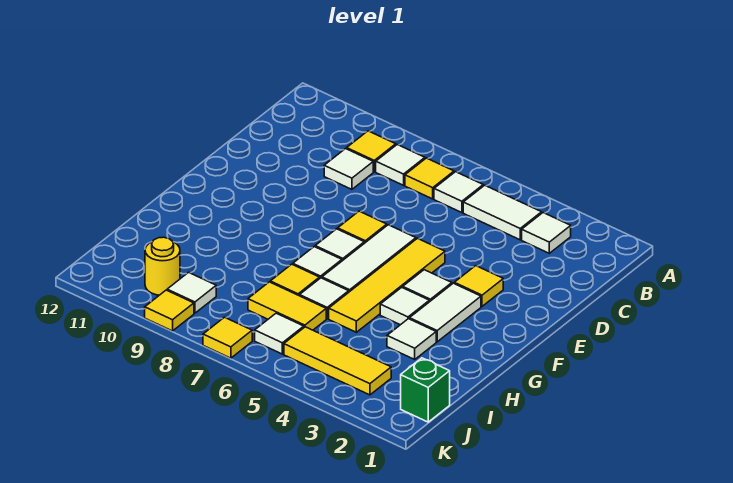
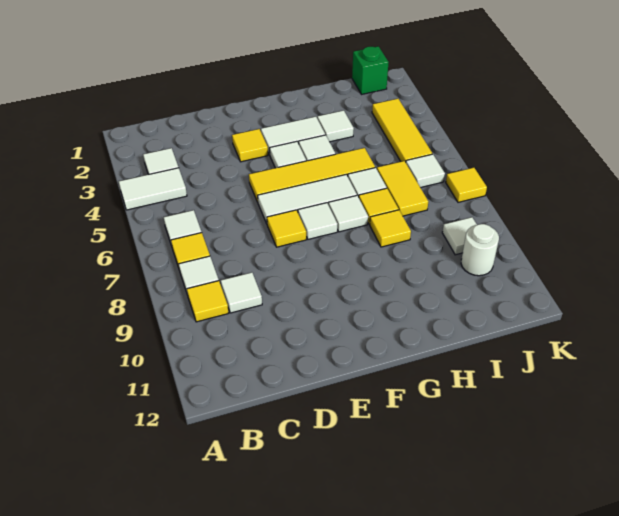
white tile B4:B5 level 1 -> white tile A4:B4 level 1
yellow round brick J10 level 1 -> white round brick J10 level 1
yellow tile K9 level 1 -> yellow tile H8 level 1

